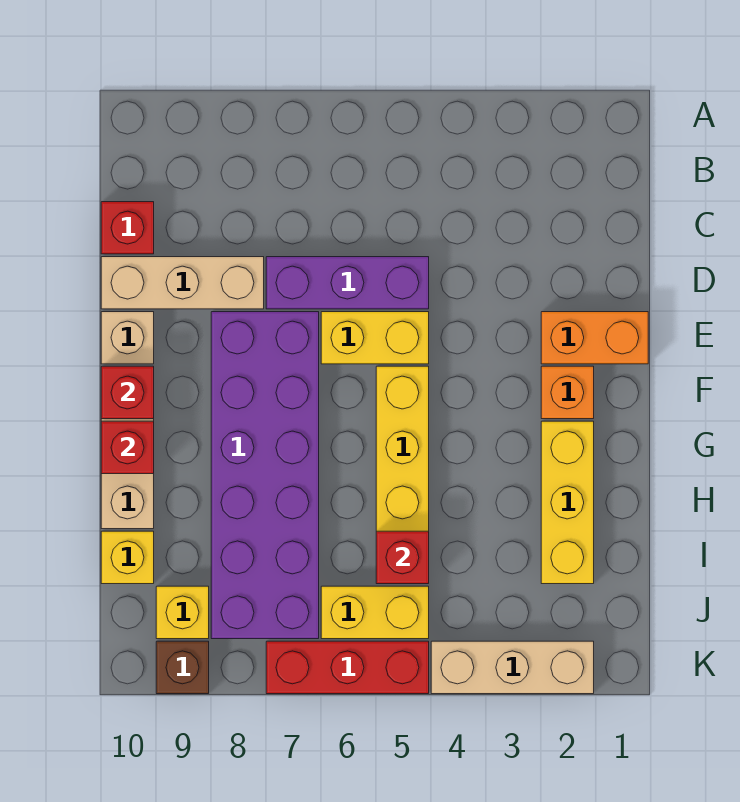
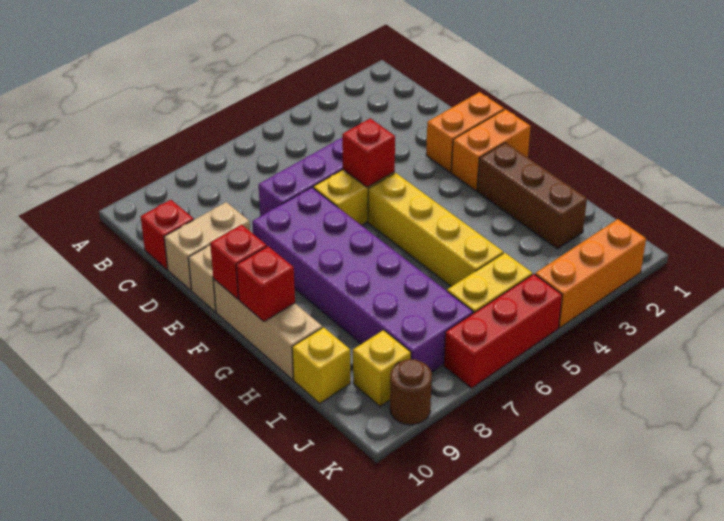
tan brick D8:D10 level 1 -> tan brick D9:D10 level 1
orange brick F2 level 1 -> orange brick F1:F2 level 1
yellow brick G2:I2 level 1 -> brown brick G2:I2 level 1
red brick I5 level 2 -> red brick E5 level 2
tan brick K2:K4 level 1 -> orange brick K2:K4 level 1
brown brick K9 level 1 -> brown round brick K9 level 1

